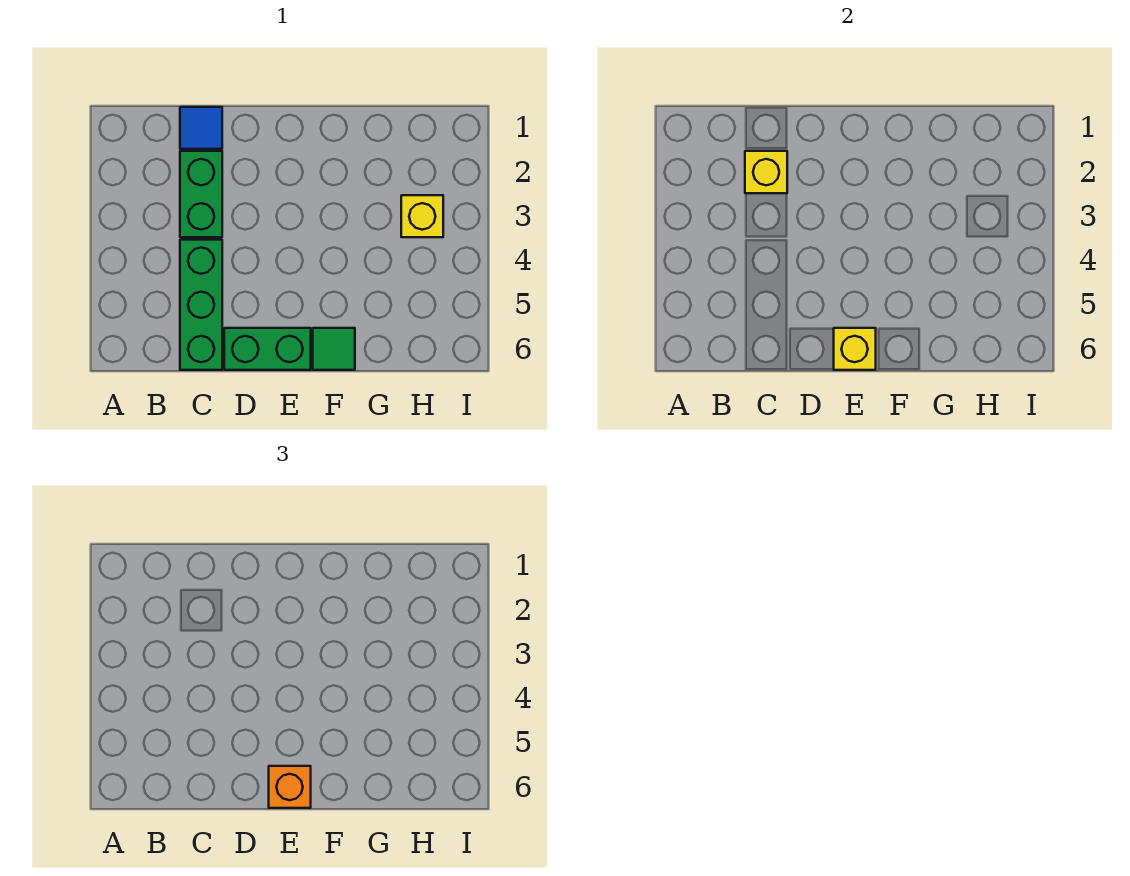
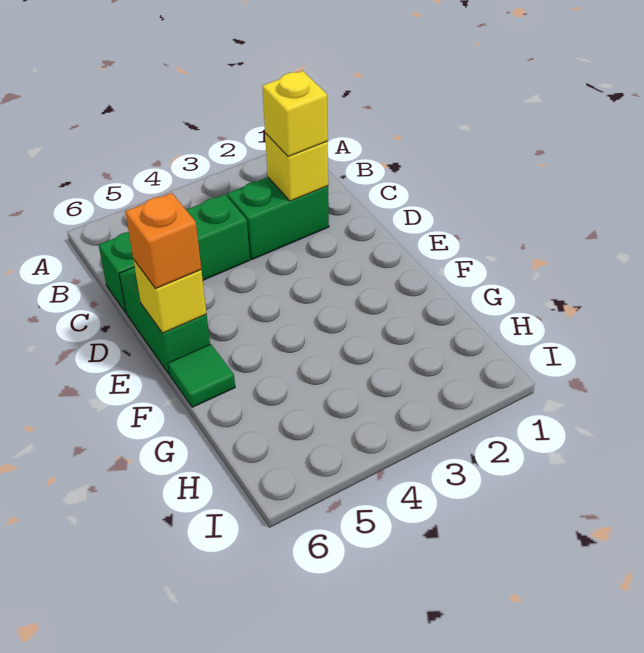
blue tile C1 level 1 -> none
yellow brick H3 level 1 -> yellow brick C2 level 3

